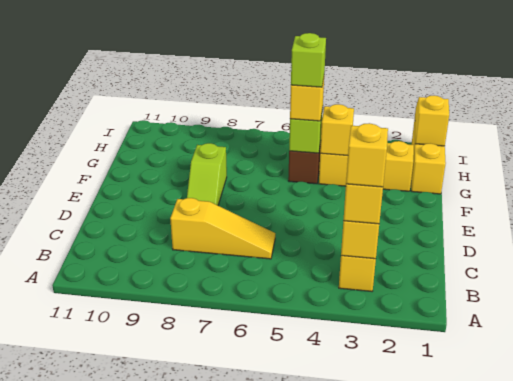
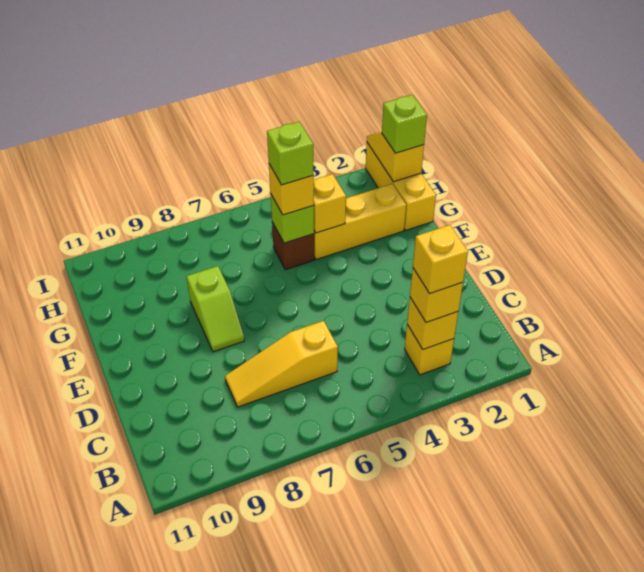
yellow slope C6:C8 level 1 top 8 -> yellow slope C6:C8 level 1 top 6
none -> lime brick H1 level 3

